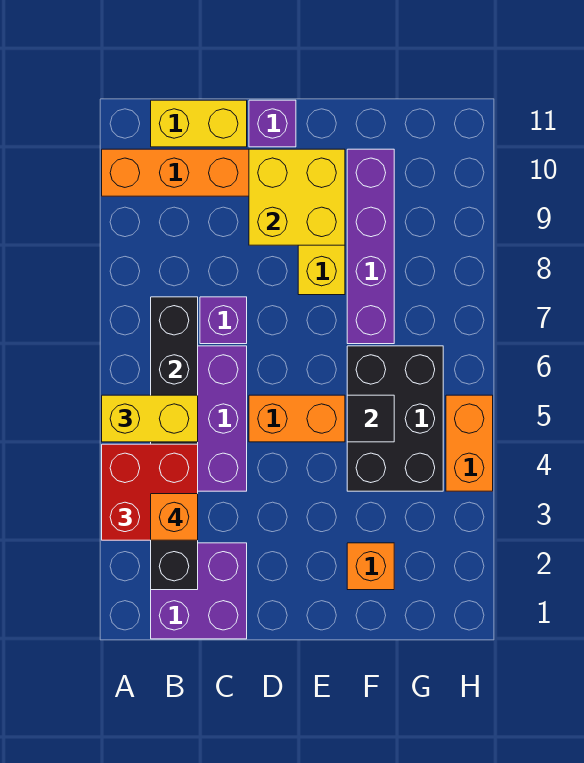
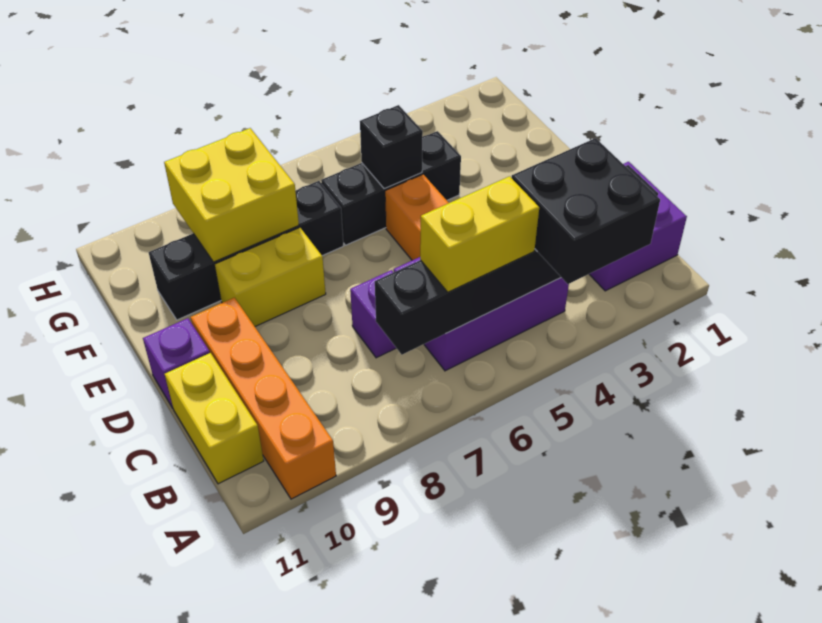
red brick A3:B4 level 3 -> black brick A3:B4 level 3
yellow brick A5:B5 level 3 -> yellow brick B5:B6 level 3
orange brick B3 level 4 -> none
yellow brick D9:E10 level 2 -> yellow brick F8:G9 level 2
orange brick F2 level 1 -> none
black brick F4:G6 level 1 -> black brick F4:F6 level 1
black tile F5 level 2 -> black brick F5 level 2
purple brick F7:F10 level 1 -> black brick F7:F10 level 1
orange brick H4:H5 level 1 -> none

